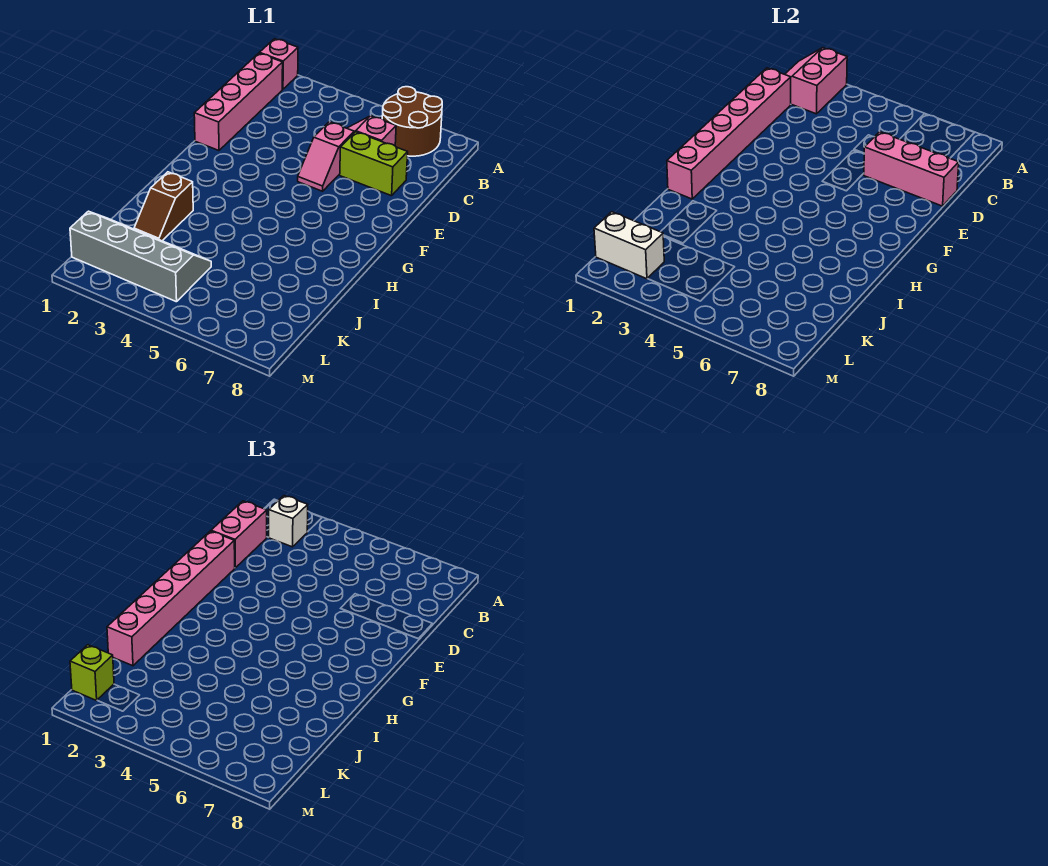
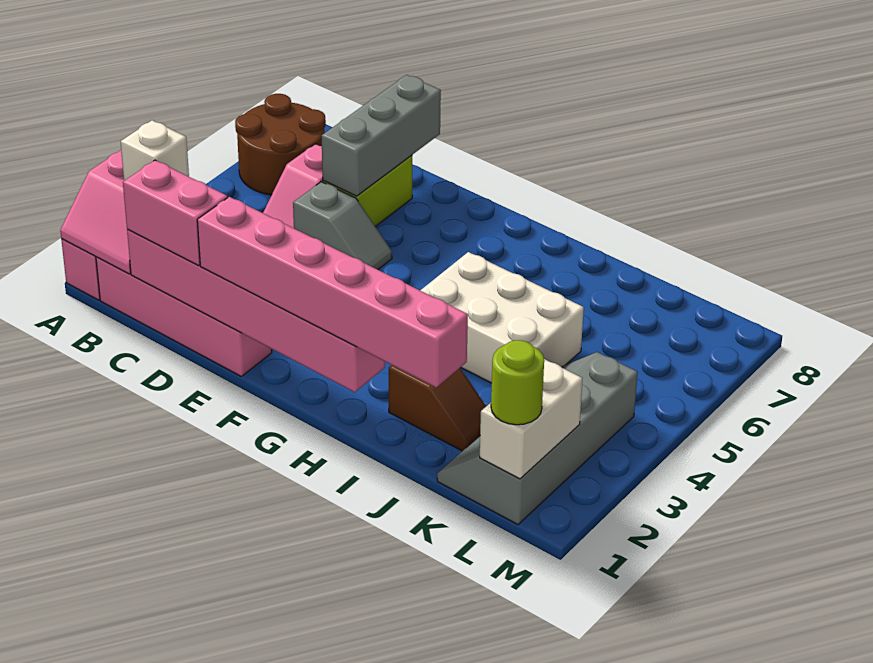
pink slope D5:E5 level 1 top D -> grey slope D5:E5 level 1 top D
pink brick D6:D8 level 2 -> grey brick D6:D8 level 2
none -> white brick H4:J5 level 1
lime brick L1 level 3 -> lime round brick L1 level 3

